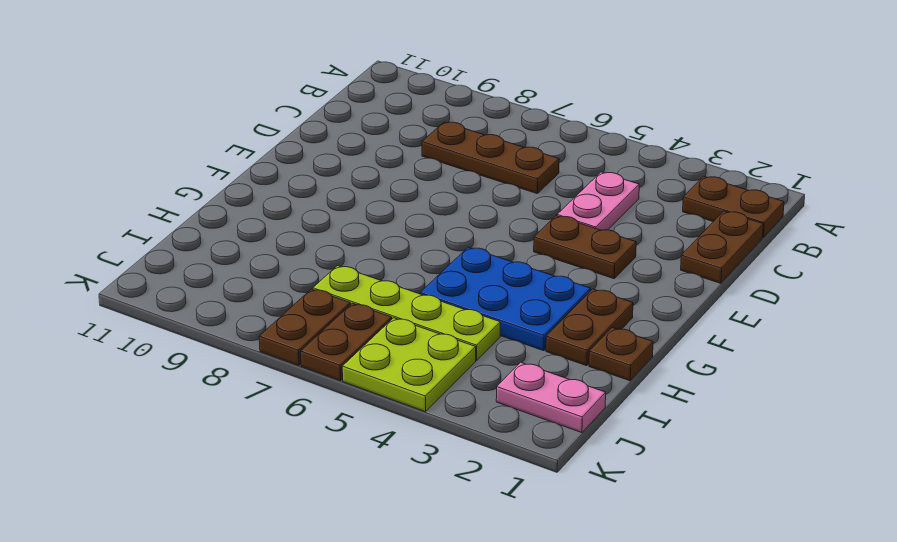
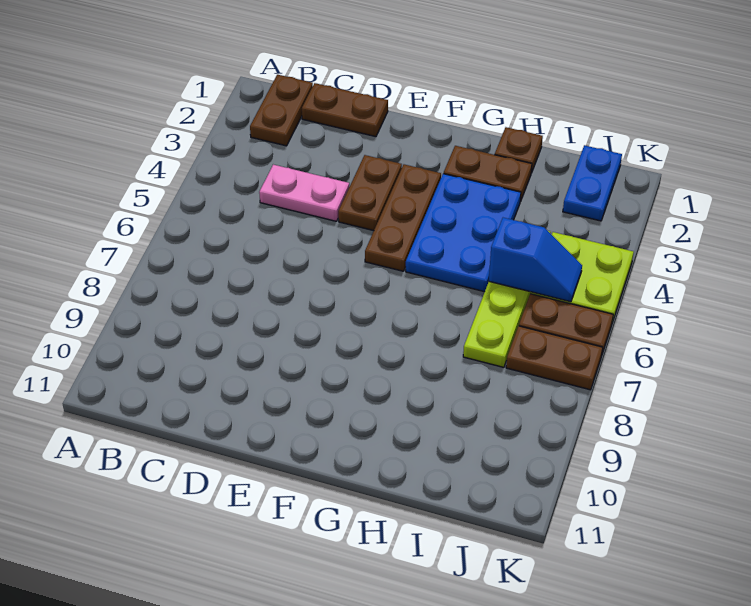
brown plate C6:C8 level 1 -> brown plate F3:F5 level 1
none -> blue slope I5:J5 level 2 top I
pink plate J1:J2 level 1 -> blue plate J1:J2 level 1

